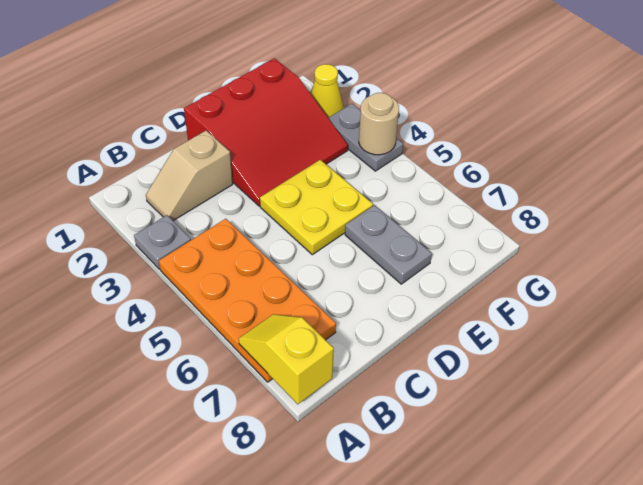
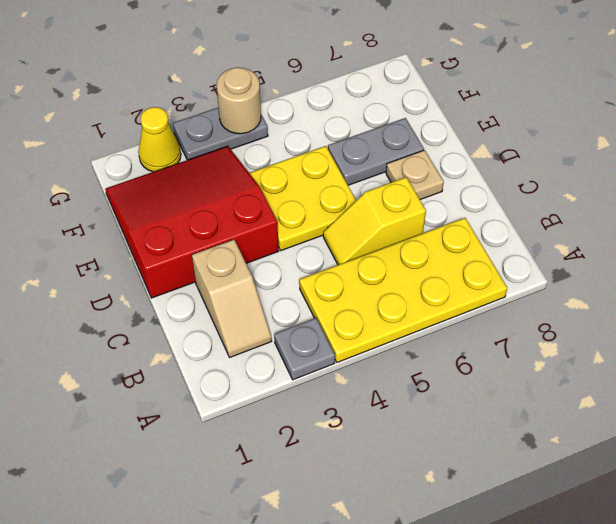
orange plate A4:B7 level 1 -> yellow plate A4:B7 level 1
yellow slope A7:A8 level 2 top 8 -> yellow slope C5:C6 level 1 top 6
red slope D1:F3 level 1 top 1 -> red slope D1:F3 level 1 top D
none -> tan plate D7 level 1

